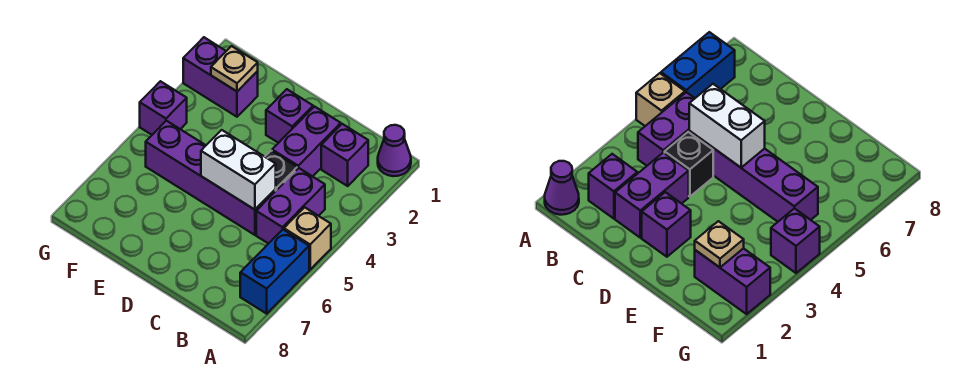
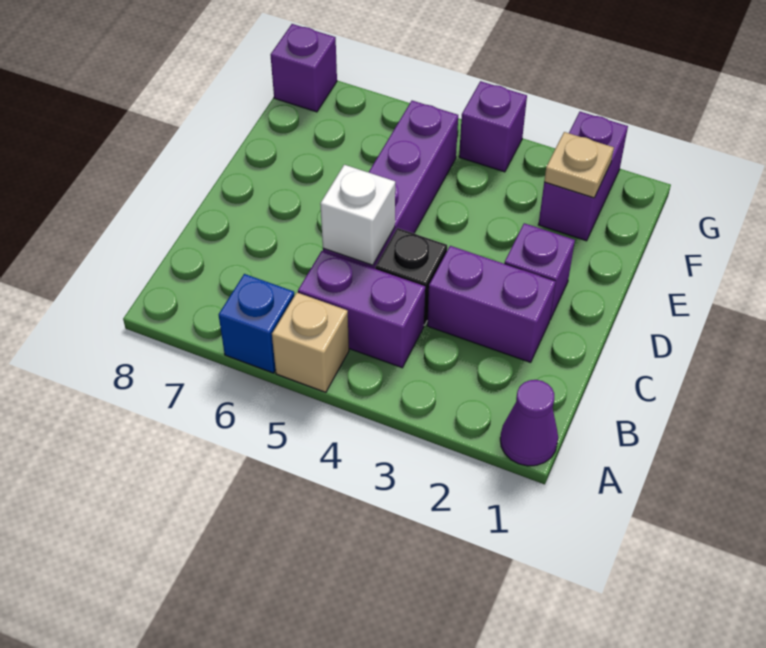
blue brick A6:A7 level 1 -> blue brick A6 level 1
purple brick B2 level 1 -> purple brick G8 level 1
white brick C5:D5 level 2 -> white brick C5 level 2

